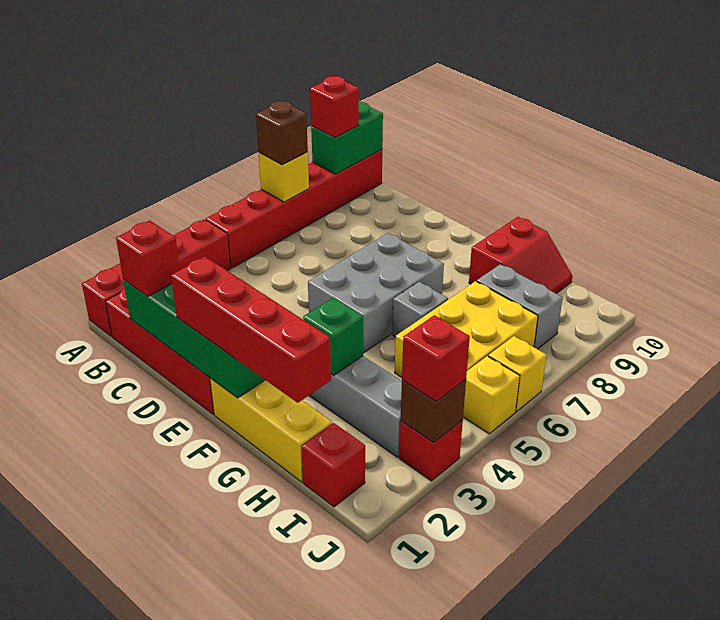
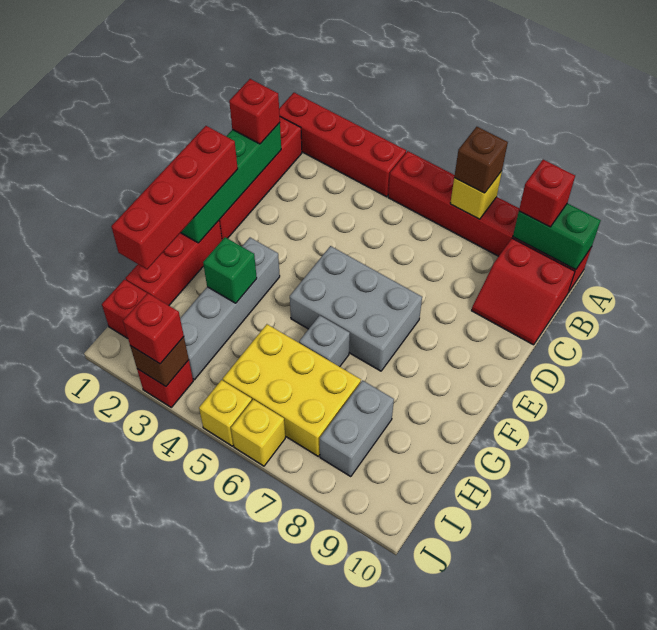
yellow brick F1:H1 level 1 -> red brick F1:H1 level 1
red slope G9:H10 level 1 top G -> red slope B9:C10 level 1 top B

